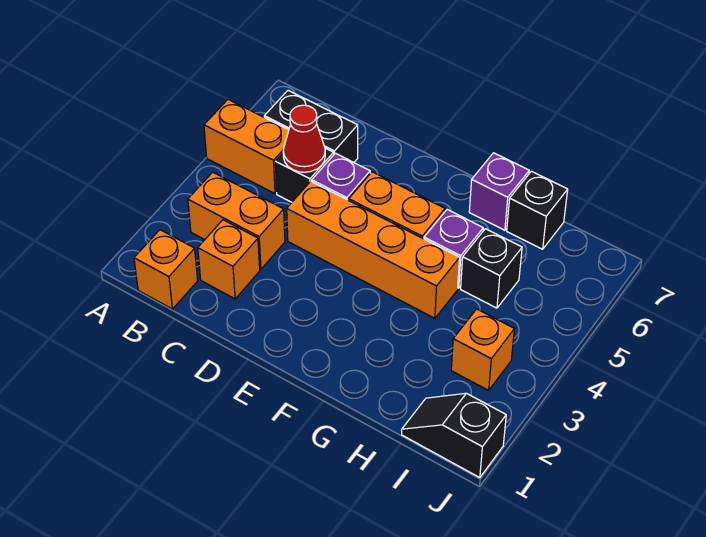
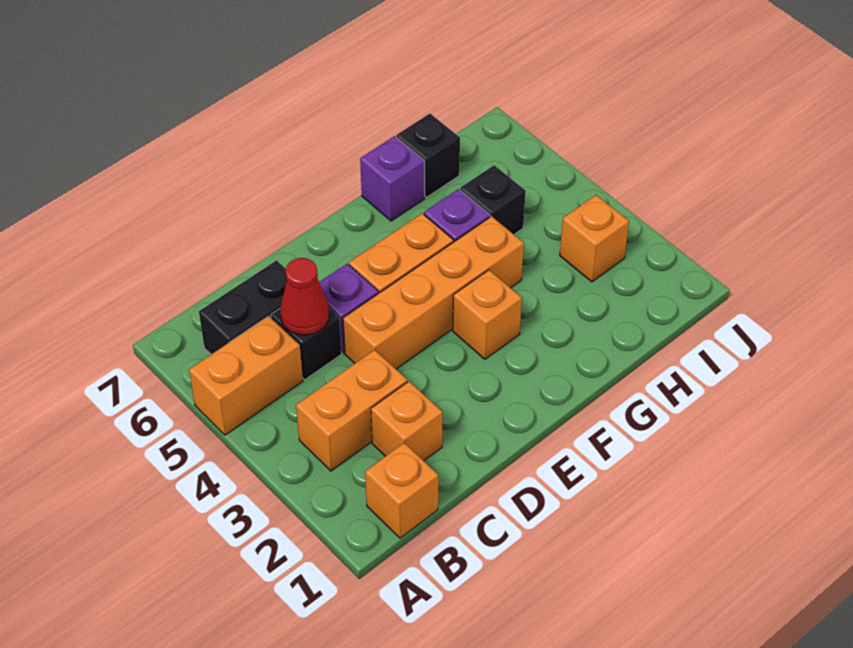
none -> orange brick F3 level 1
black slope I1:J1 level 1 top J -> none

